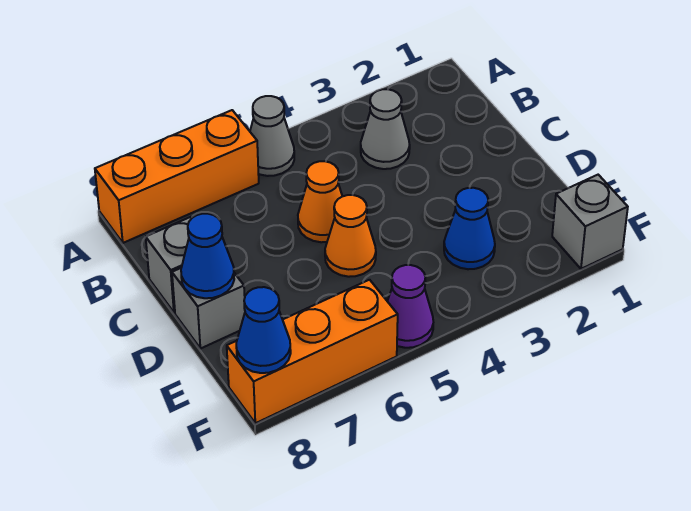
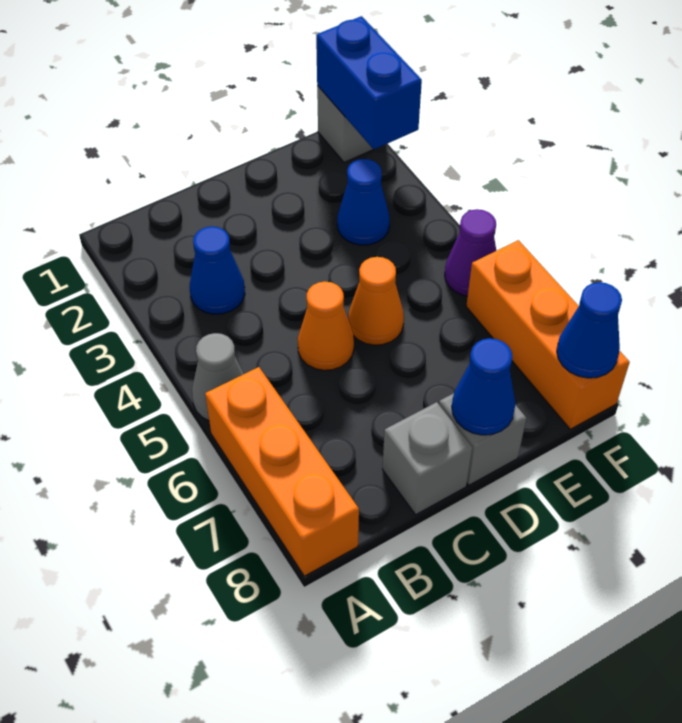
grey cone B3 level 1 -> blue cone B3 level 1
none -> blue brick F1:F2 level 2

